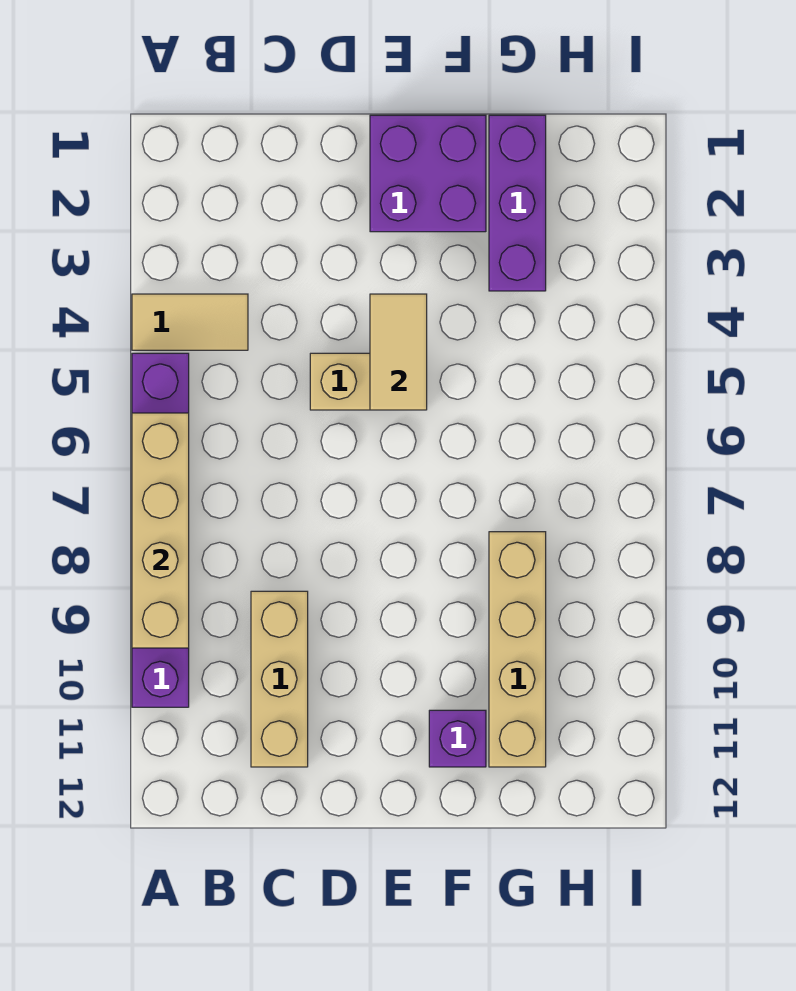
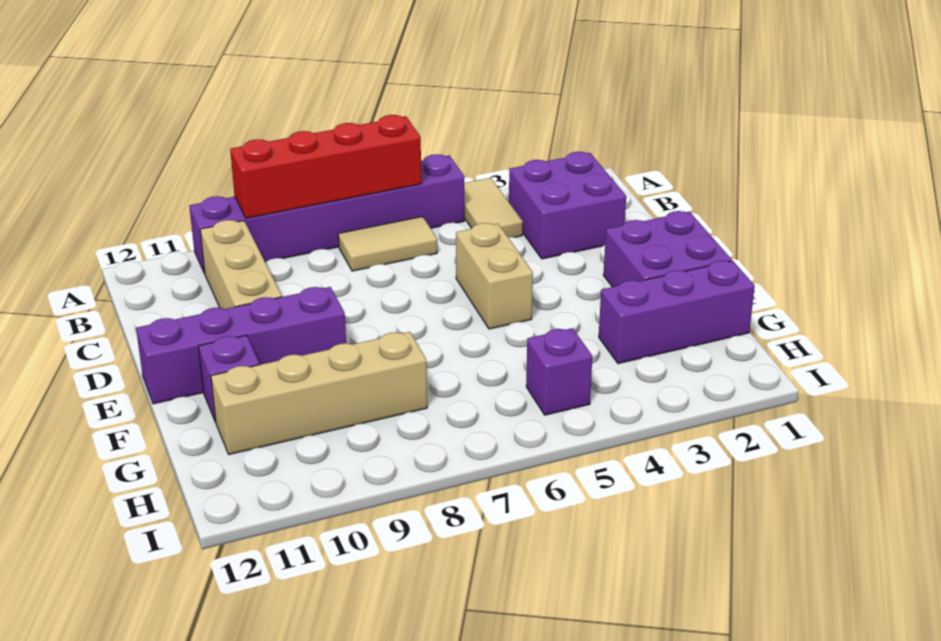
tan brick A6:A9 level 2 -> red brick A6:A9 level 2
none -> purple brick B2:C3 level 1
tan brick C9:C11 level 1 -> tan brick B10:D10 level 1
tan tile E4:E5 level 2 -> tan tile B6:B7 level 1
none -> purple brick E9:E12 level 1
none -> purple brick H5 level 1

